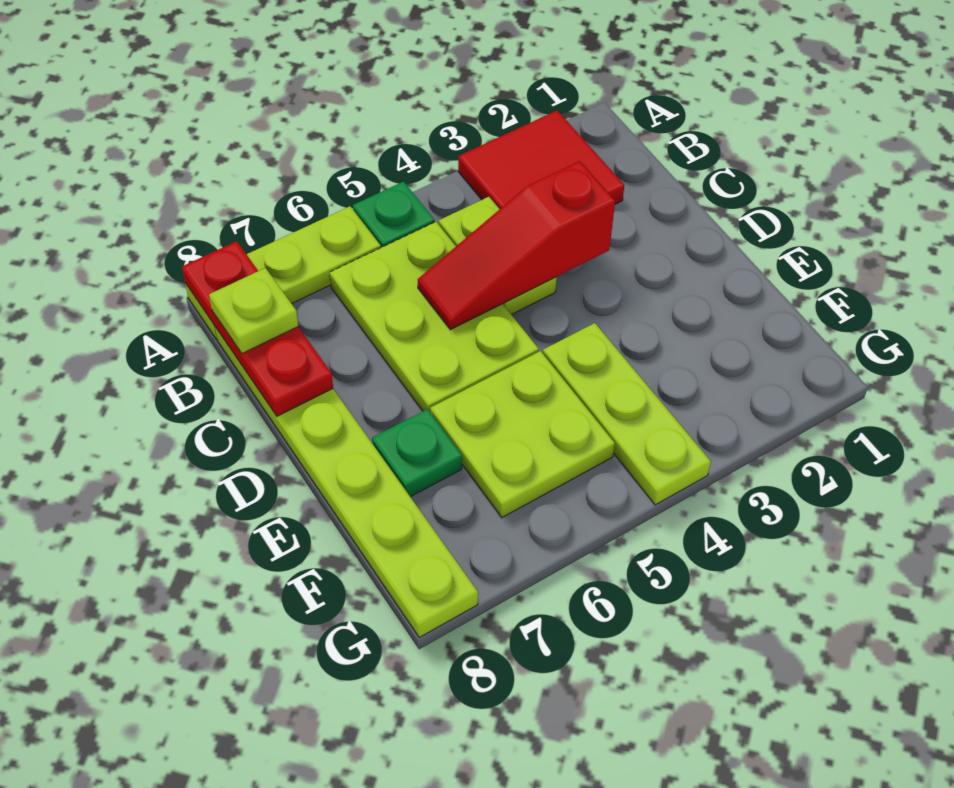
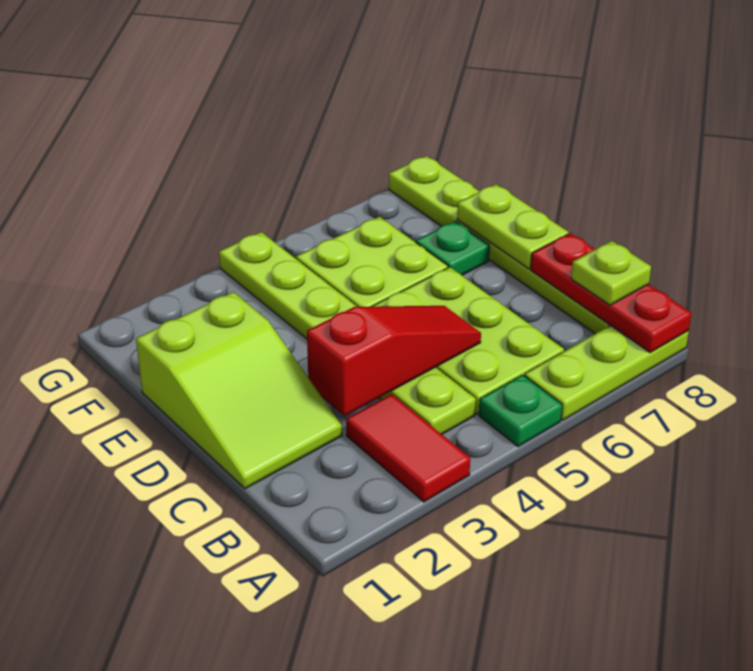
red tile A2:B3 level 1 -> red tile A3:B3 level 1
none -> lime slope C1:E2 level 1 top E
none -> lime plate D8:E8 level 2

